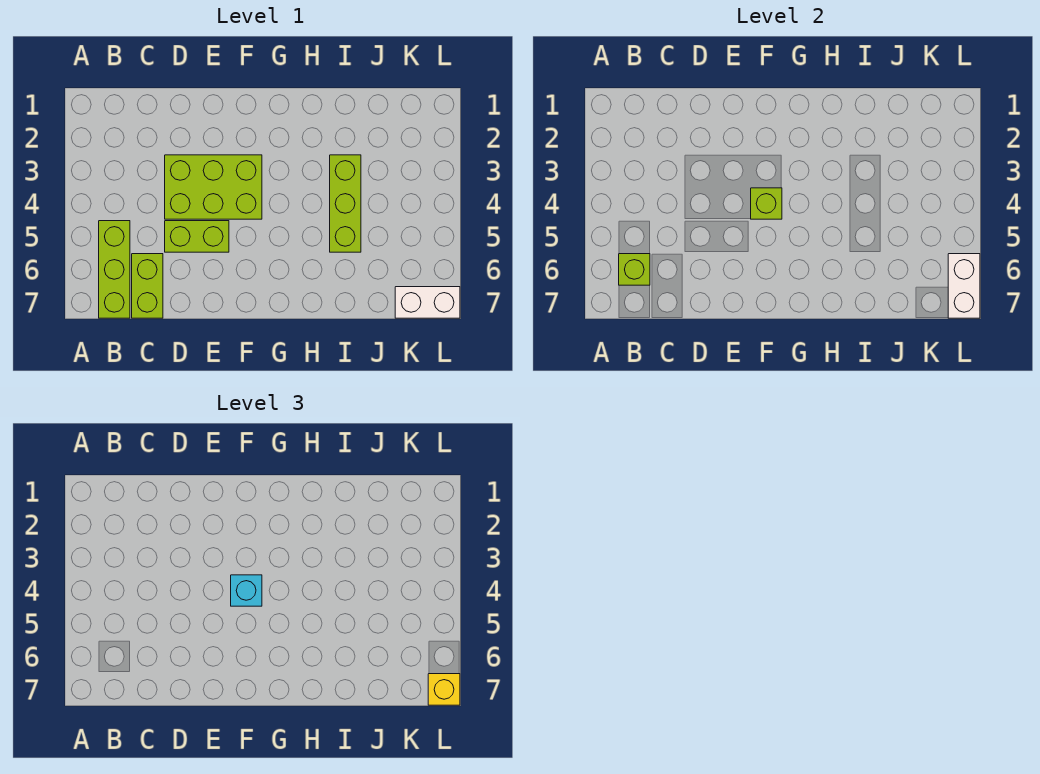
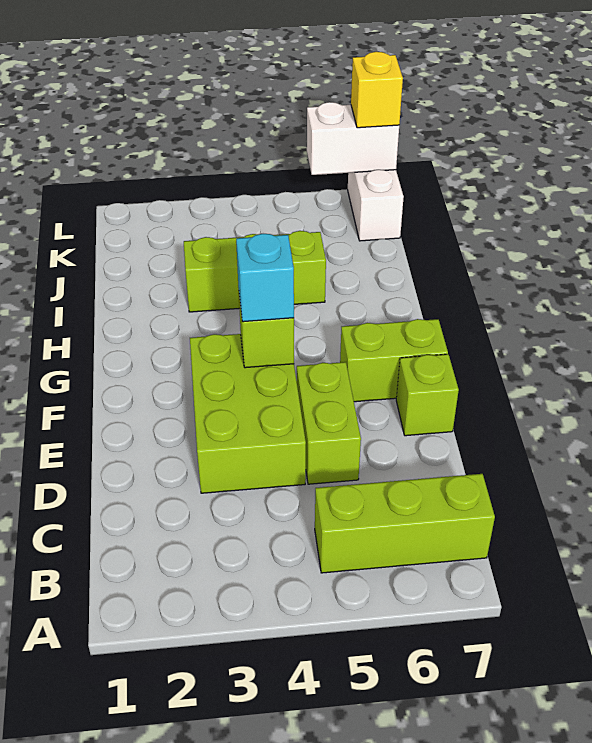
lime brick B6 level 2 -> lime brick E7 level 1
lime brick C6:C7 level 1 -> lime brick F6:F7 level 1

